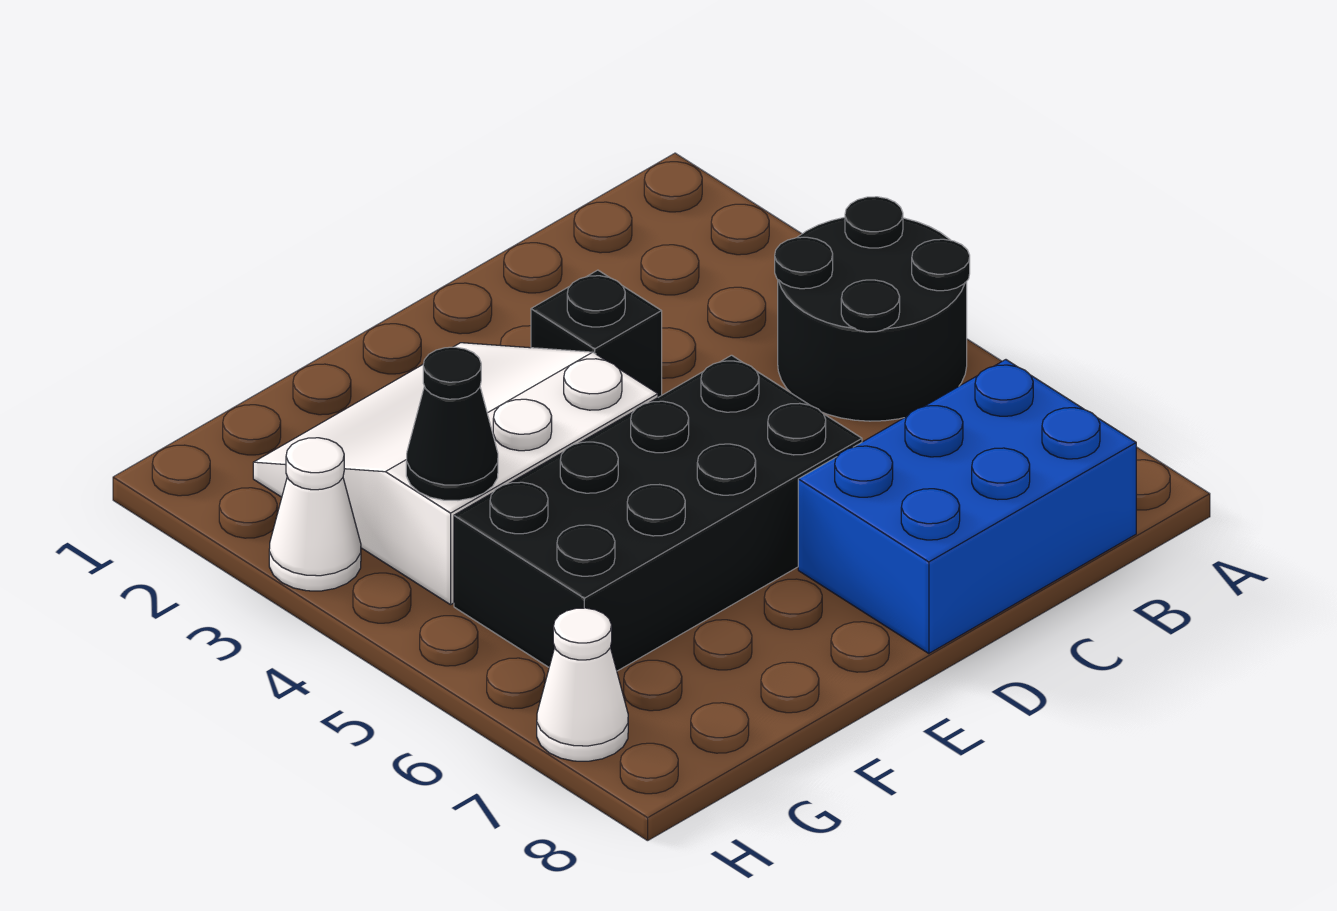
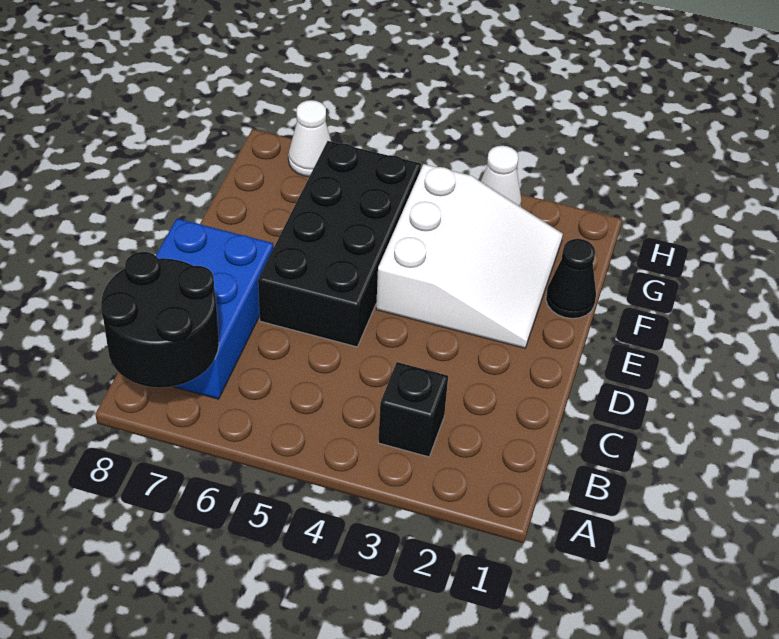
black round brick A4:B5 level 1 -> black round brick A7:B8 level 2
black brick D3 level 1 -> black brick B3 level 1
black cone G4 level 2 -> black cone F1 level 1

